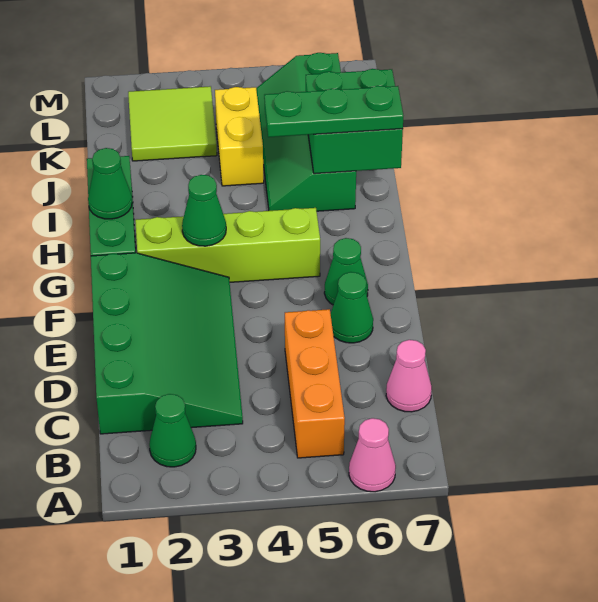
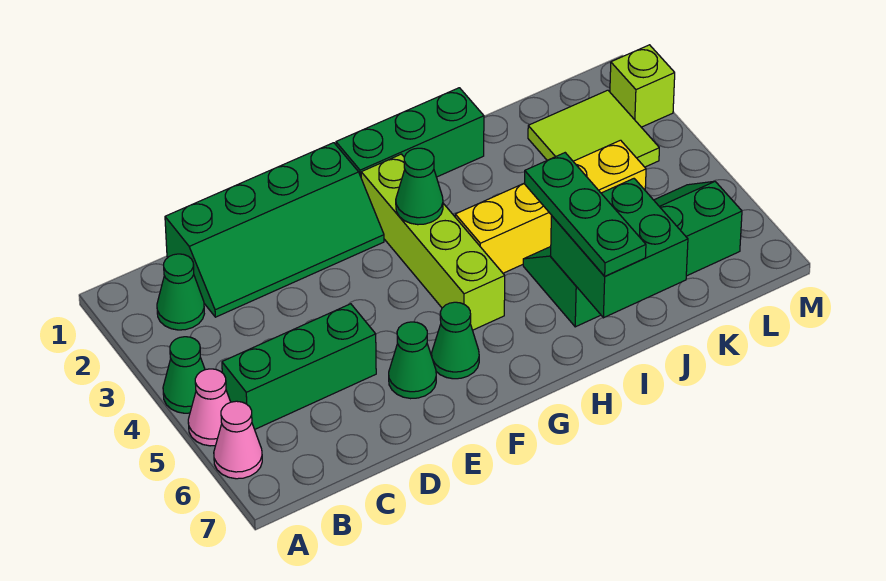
orange brick B5:D5 level 1 -> green brick B5:D5 level 1
green slope C1:F3 level 1 top 1 -> green slope C1:F2 level 1 top 1
pink cone C7 level 1 -> pink cone A5 level 1
green cone H1 level 2 -> green cone A4 level 1
yellow brick J4:K4 level 1 -> yellow brick H4:K4 level 1
none -> lime brick M2 level 1

